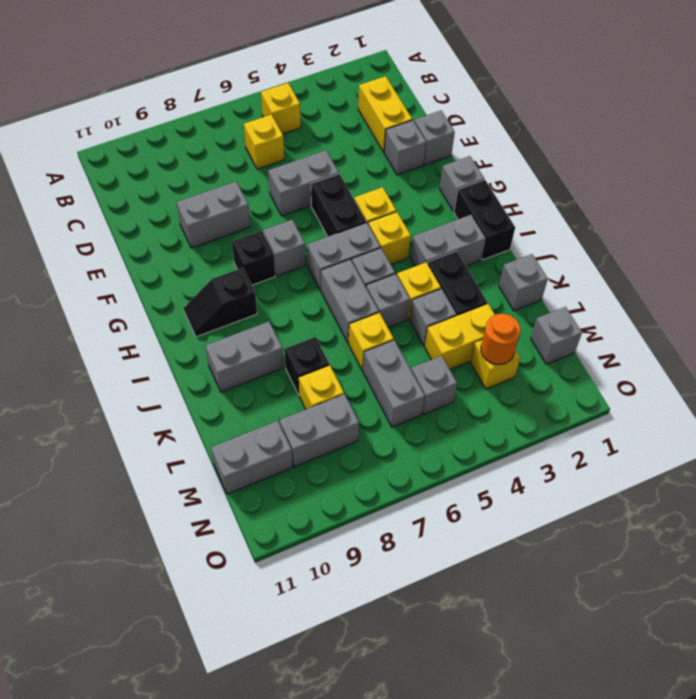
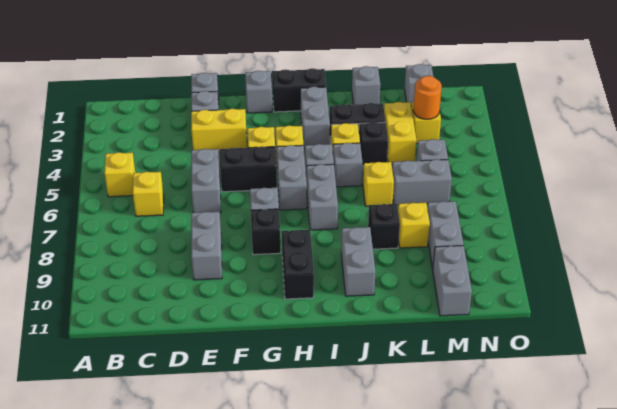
yellow brick C2:D2 level 1 -> yellow brick E3:F3 level 1
black slope H9:H10 level 1 top 9 -> black brick H9:H10 level 1
grey brick I6:J6 level 1 -> grey brick I6:I7 level 1
grey brick K4 level 1 -> black brick K4 level 1

